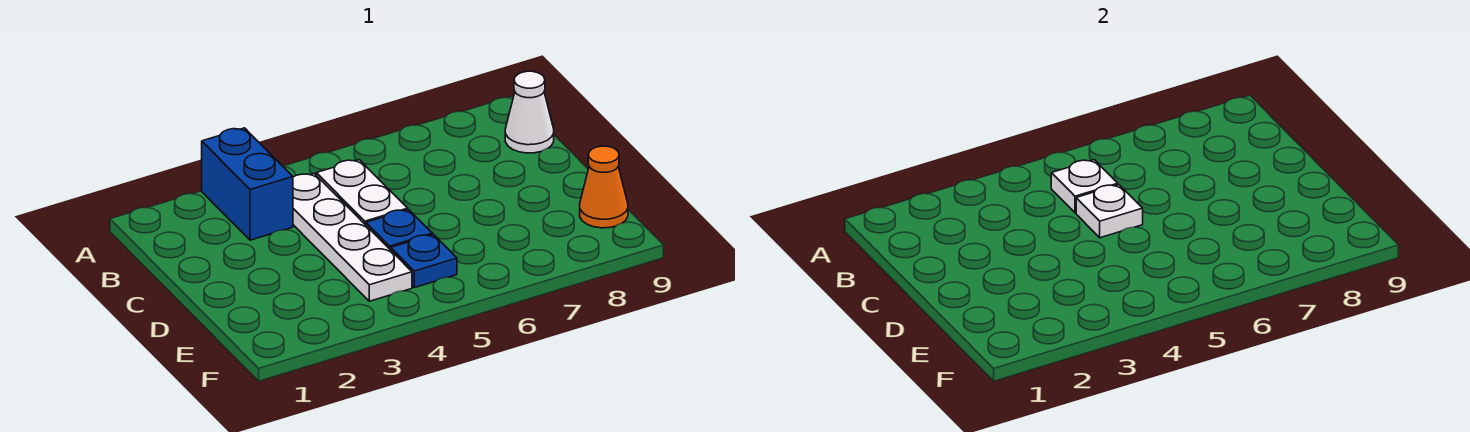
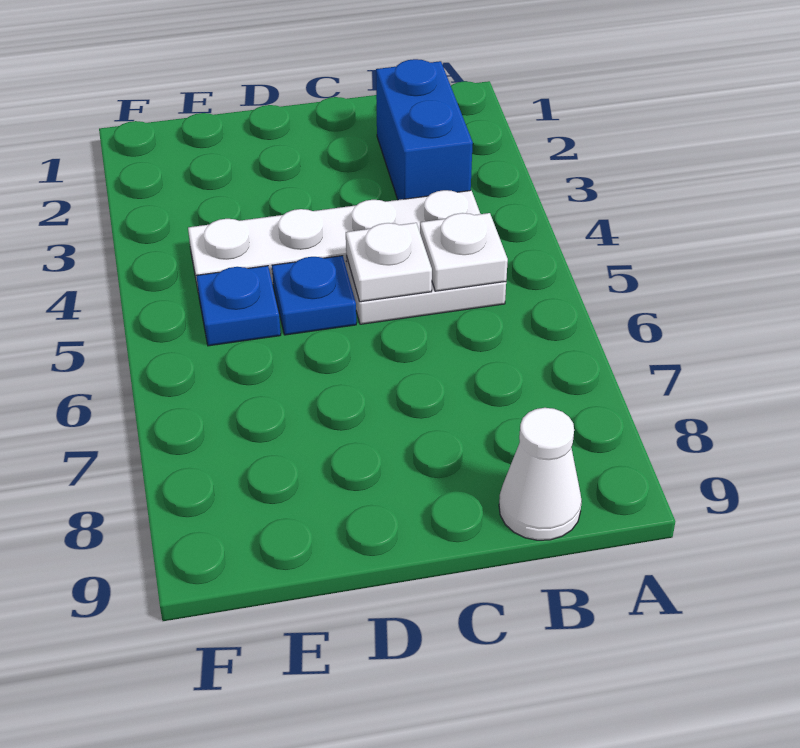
blue brick A3:B3 level 1 -> blue brick B2:B3 level 1
orange cone E9 level 1 -> none

